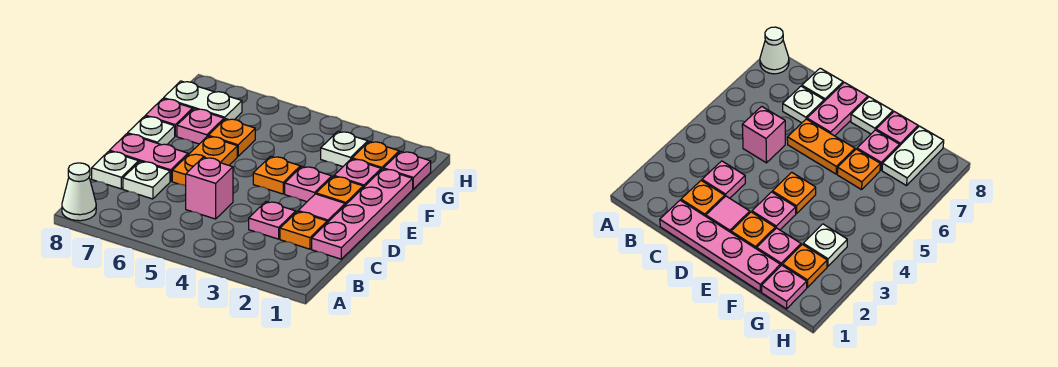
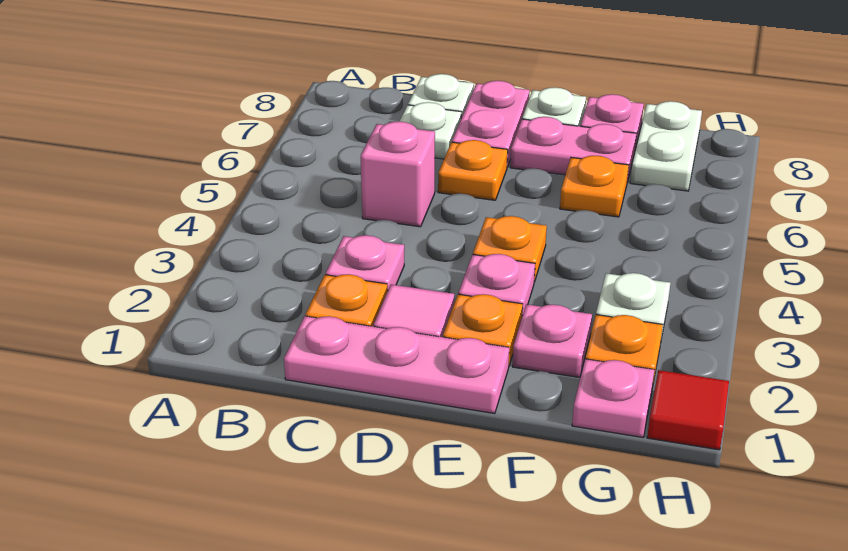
white cone A8 level 1 -> none
pink plate C1:F1 level 1 -> pink plate C1:E1 level 1
orange plate D6:E6 level 1 -> orange plate D6 level 1
pink plate F7 level 1 -> pink plate E7:F7 level 1
none -> red tile H1 level 1

